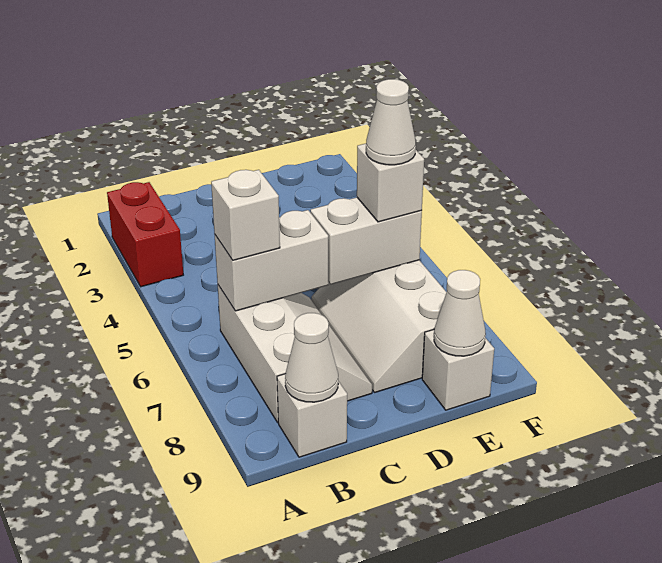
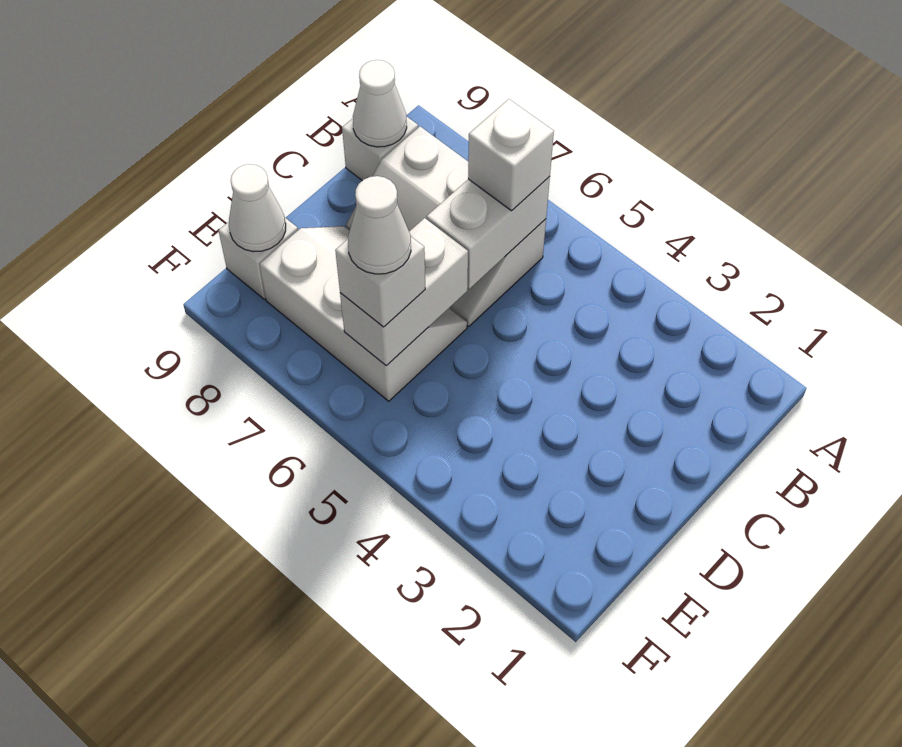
red brick A2:A3 level 1 -> none

